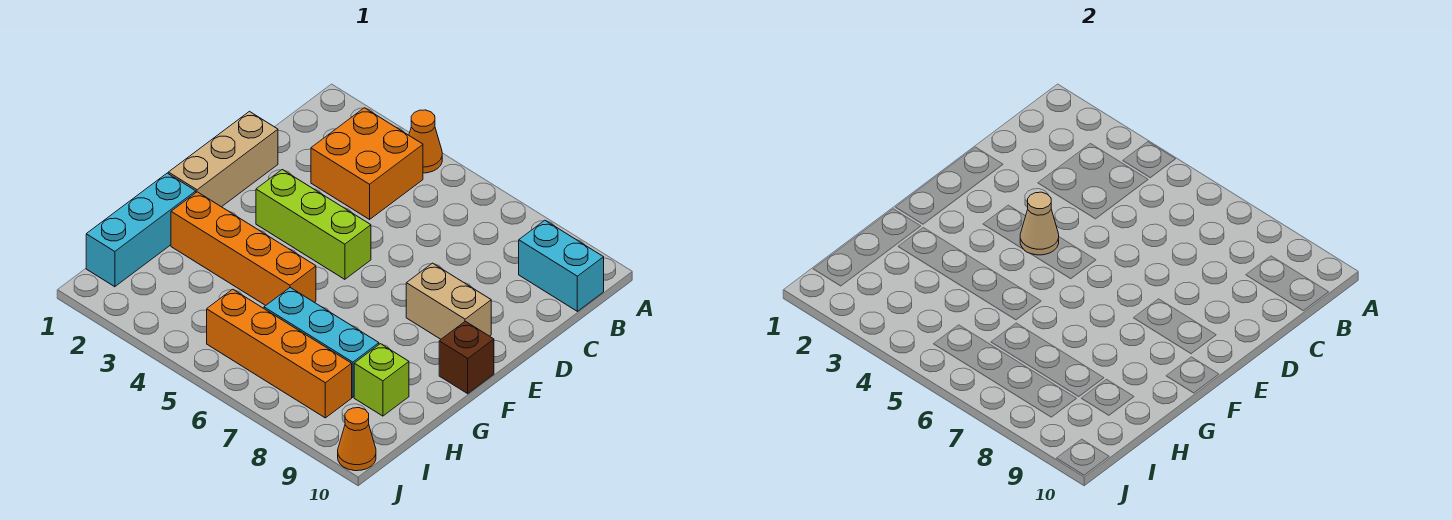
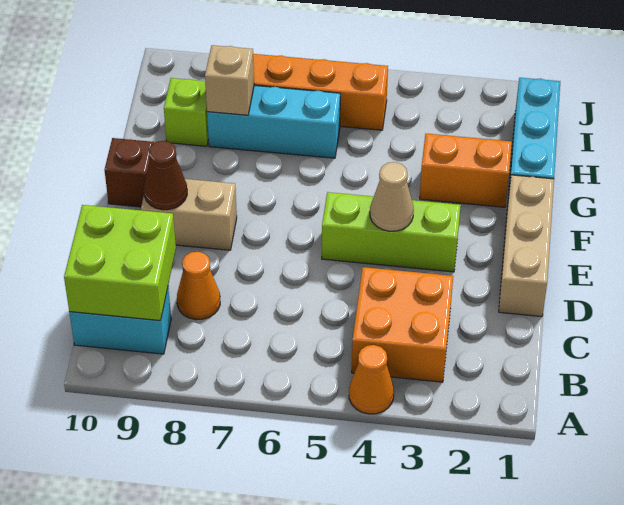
none -> lime brick B9:C10 level 2
none -> brown cone E9 level 2
orange brick G2:G5 level 1 -> orange brick G2:G3 level 1
none -> tan brick H8 level 2
orange cone J10 level 1 -> orange cone C8 level 1

